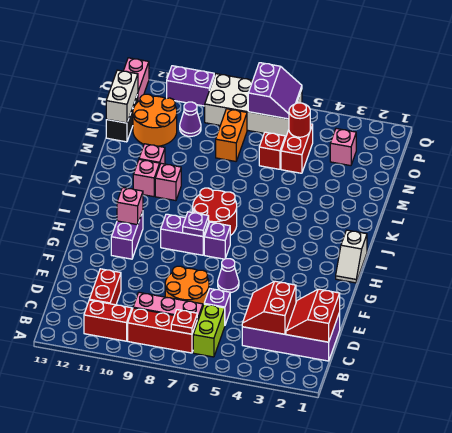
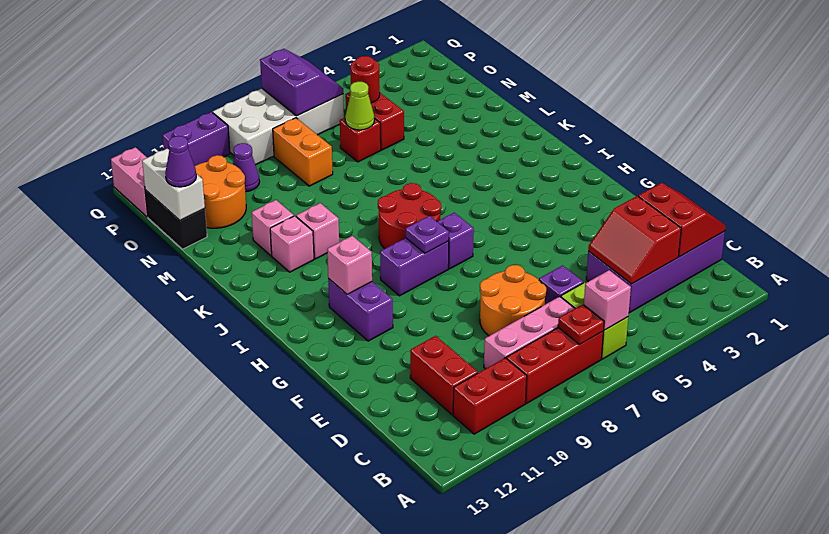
red slope C1:D2 level 2 top 1 -> red slope C1:D2 level 2 top 2
purple cone F6 level 1 -> purple cone N13 level 3
white slope H1:I1 level 1 top I -> none
none -> lime cone N6 level 2
pink brick O3 level 1 -> pink brick B6 level 2

